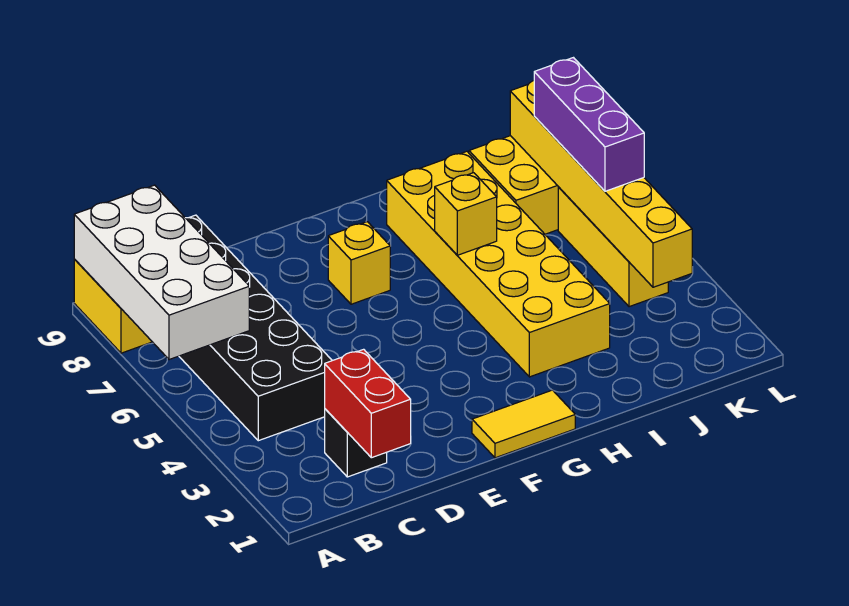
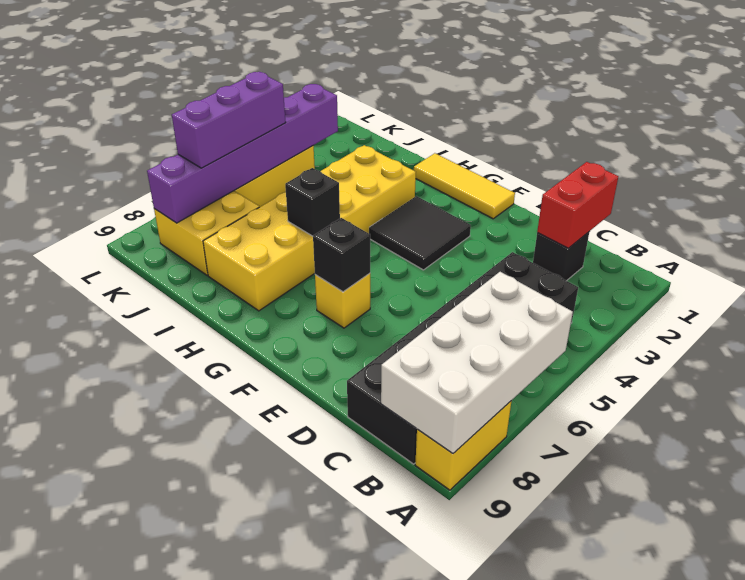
yellow tile F1:G1 level 1 -> yellow tile F1:H1 level 1
none -> black tile F3:G4 level 1
none -> black brick F7 level 2
yellow brick H6 level 2 -> black brick H6 level 2
yellow brick K3:K8 level 2 -> purple brick K3:K8 level 2

